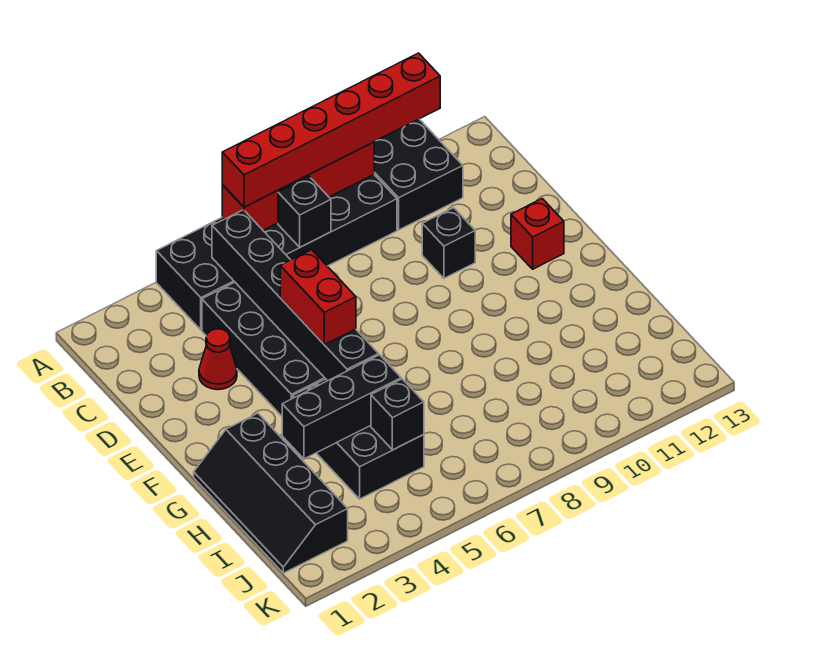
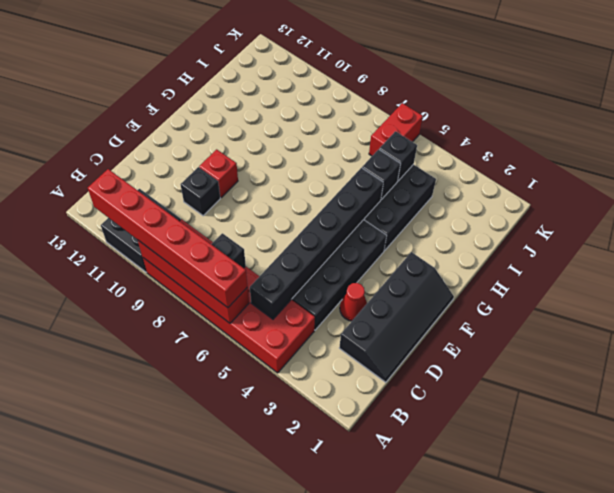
black brick A4:B9 level 1 -> red brick A4:B9 level 1
red brick E5:F5 level 3 -> red brick J6:K6 level 1
red brick E12 level 1 -> red brick E10 level 1
black slope G1:J2 level 1 top 2 -> black slope C1:F2 level 1 top 2
black brick H3:H5 level 2 -> black brick H5 level 2

